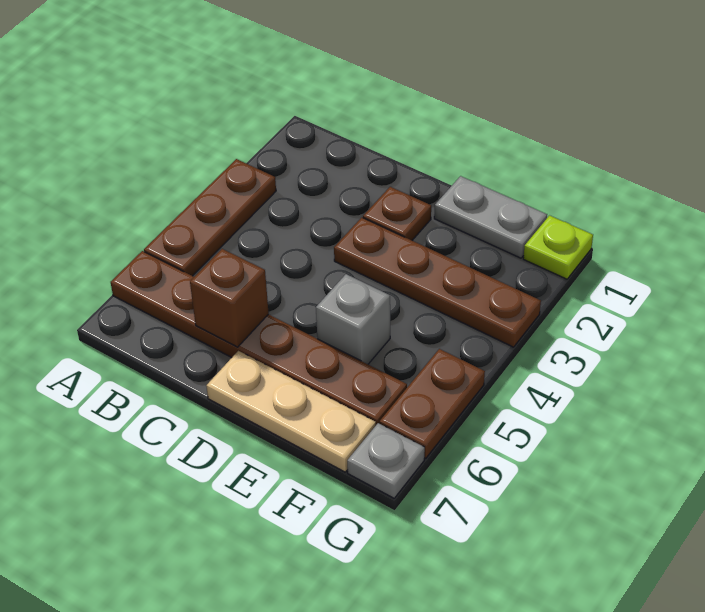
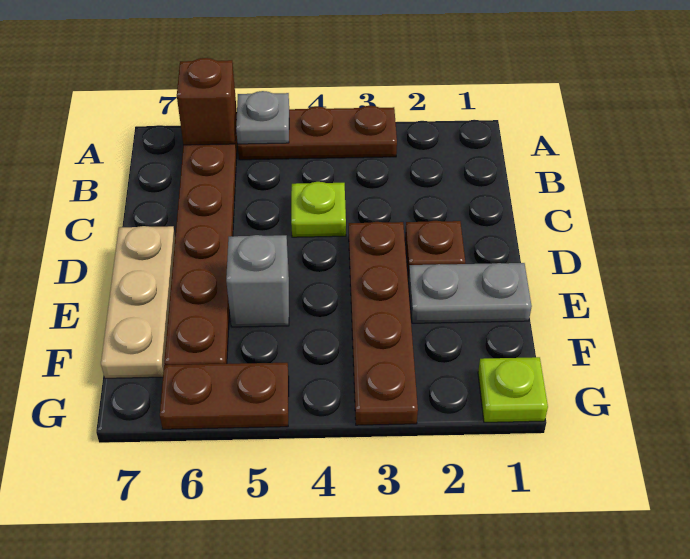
none -> lime plate C4 level 1
brown brick C6 level 2 -> brown brick A6 level 2
grey plate E1:F1 level 1 -> grey plate E1:E2 level 1
grey plate G7 level 1 -> grey plate A5 level 2

